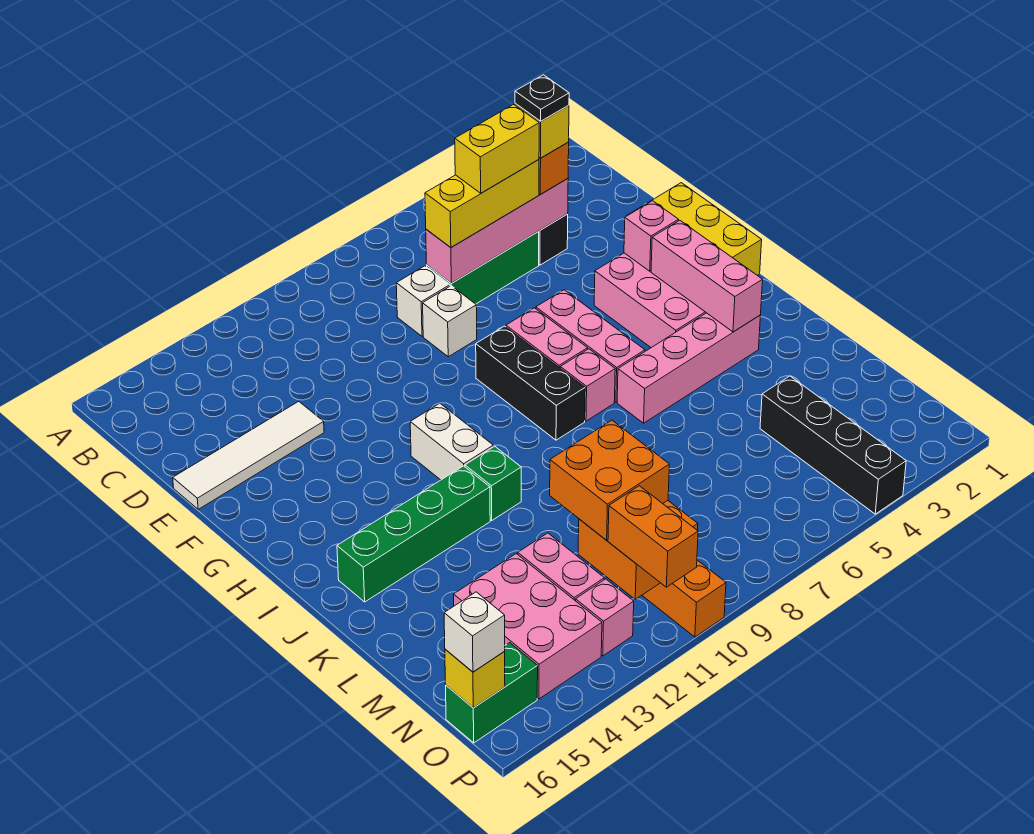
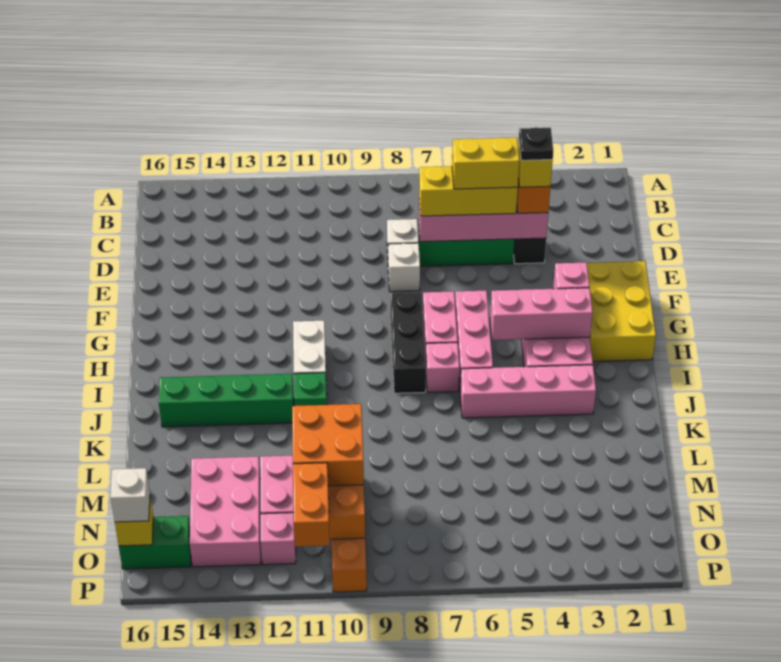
white tile E13:E16 level 1 -> none
pink brick H3:J3 level 2 -> pink brick H3:H5 level 2
black brick M4:P4 level 1 -> none

